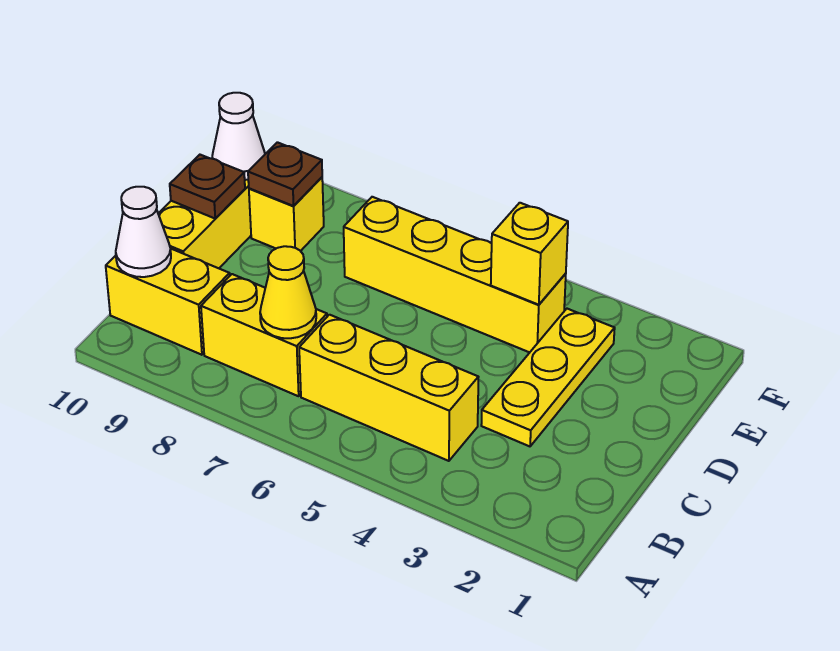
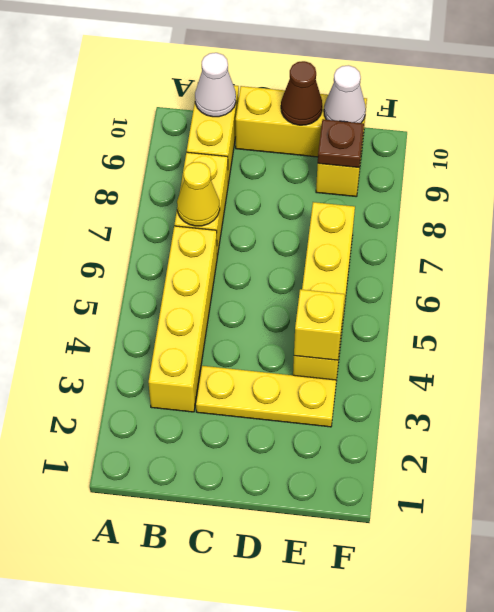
yellow brick B4:B6 level 1 -> yellow brick B3:B6 level 1
brown plate D10 level 2 -> brown cone D10 level 2

